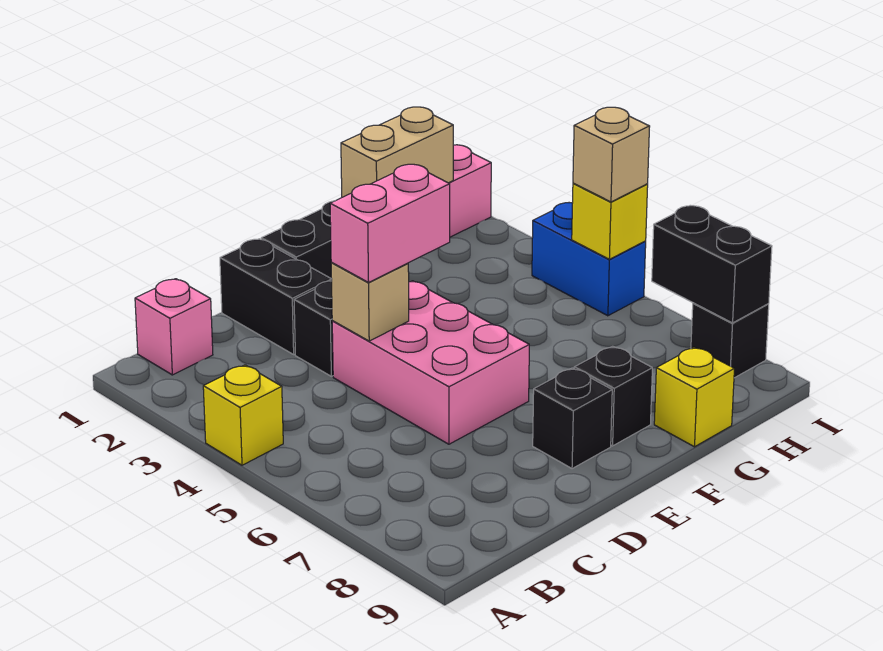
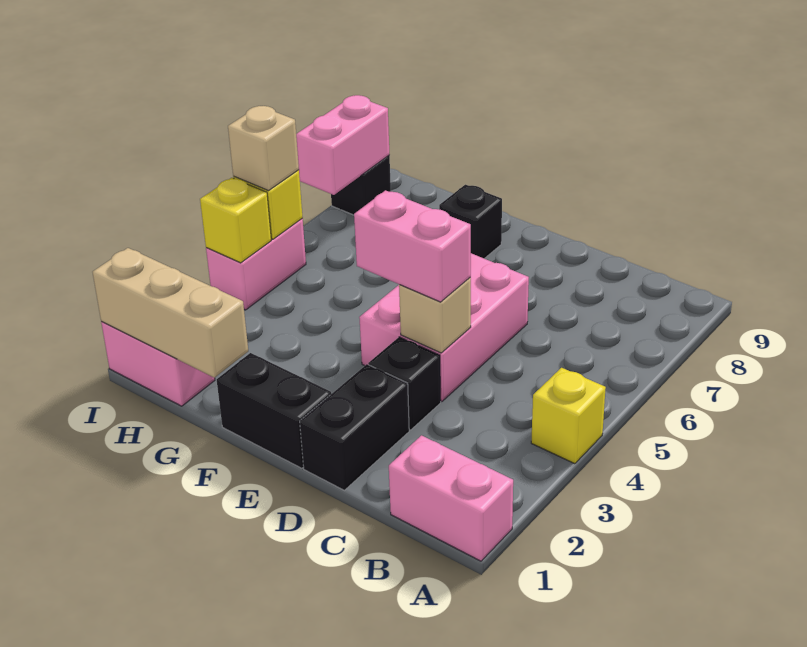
pink brick B1 level 1 -> pink brick A1:B1 level 1
black brick E8 level 1 -> none
tan brick G1:H1 level 2 -> tan brick G1:I1 level 2
yellow brick G9 level 1 -> yellow brick I4 level 2
blue brick I4:I5 level 1 -> pink brick I4:I5 level 1
black brick I7:I8 level 2 -> pink brick I7:I8 level 2

